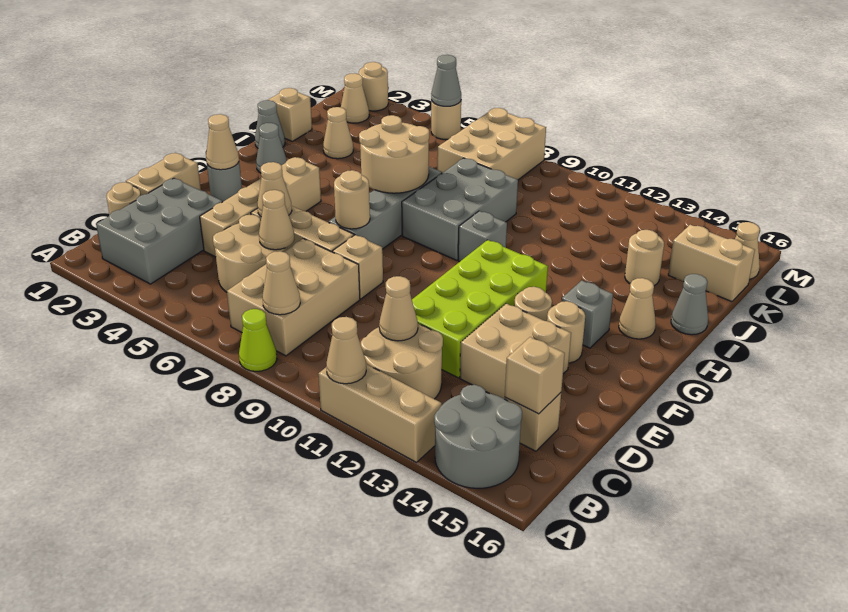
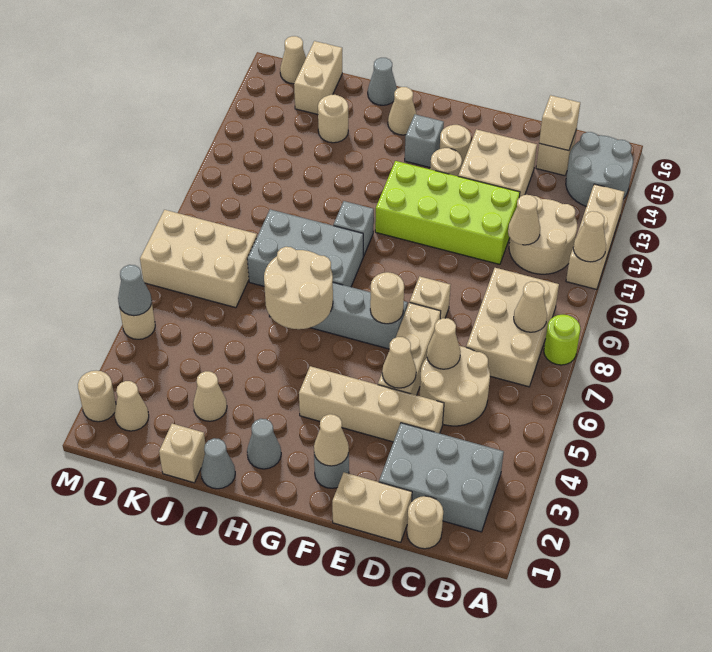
lime cone A8 level 1 -> lime round brick A8 level 1
tan brick B7:D8 level 1 -> tan brick B7:C9 level 1

